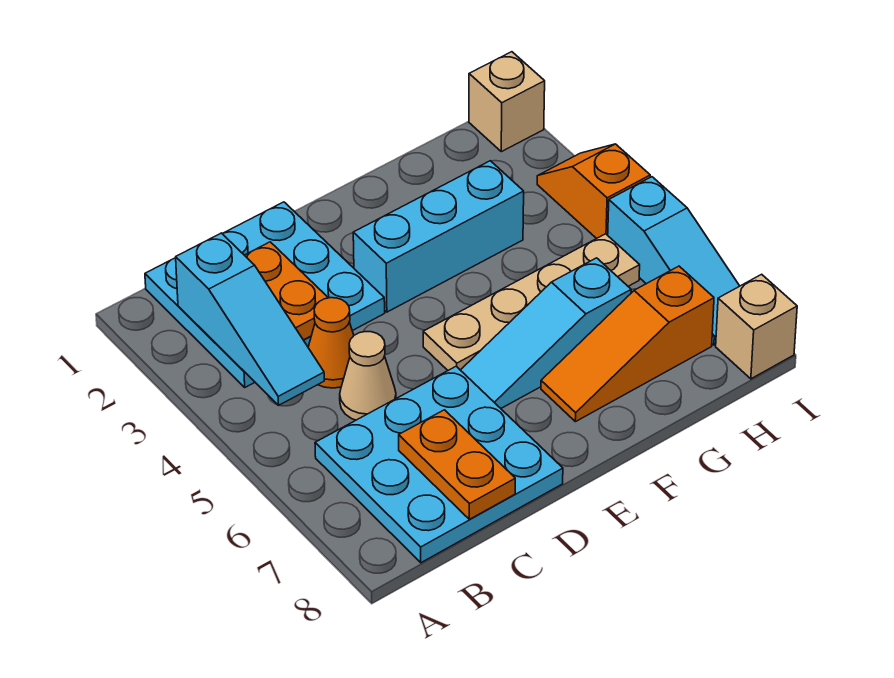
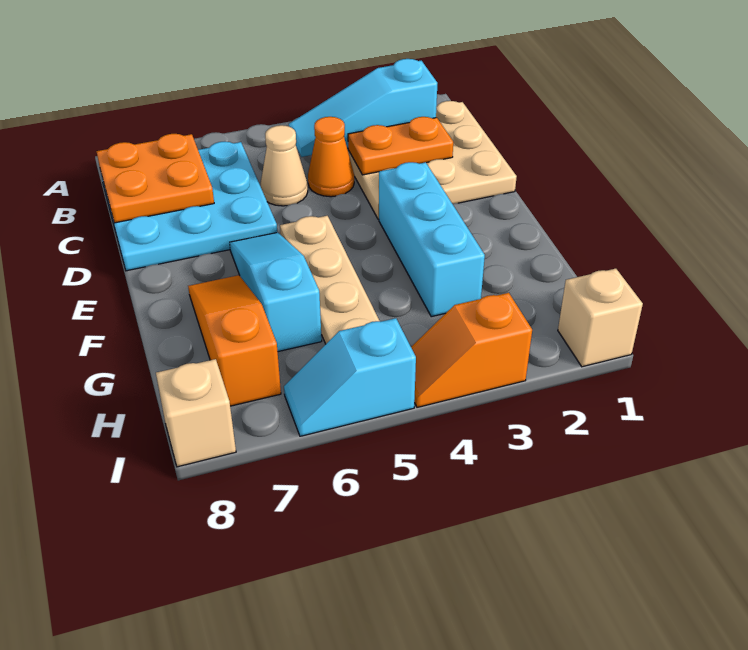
cyan plate B1:D3 level 1 -> tan plate B1:D3 level 1
orange plate C7:C8 level 2 -> orange plate B7:C8 level 2
orange slope I3:I4 level 1 top 4 -> orange slope I3:I4 level 1 top 3
cyan slope I5:I7 level 1 top 5 -> cyan slope I5:I6 level 1 top 5

